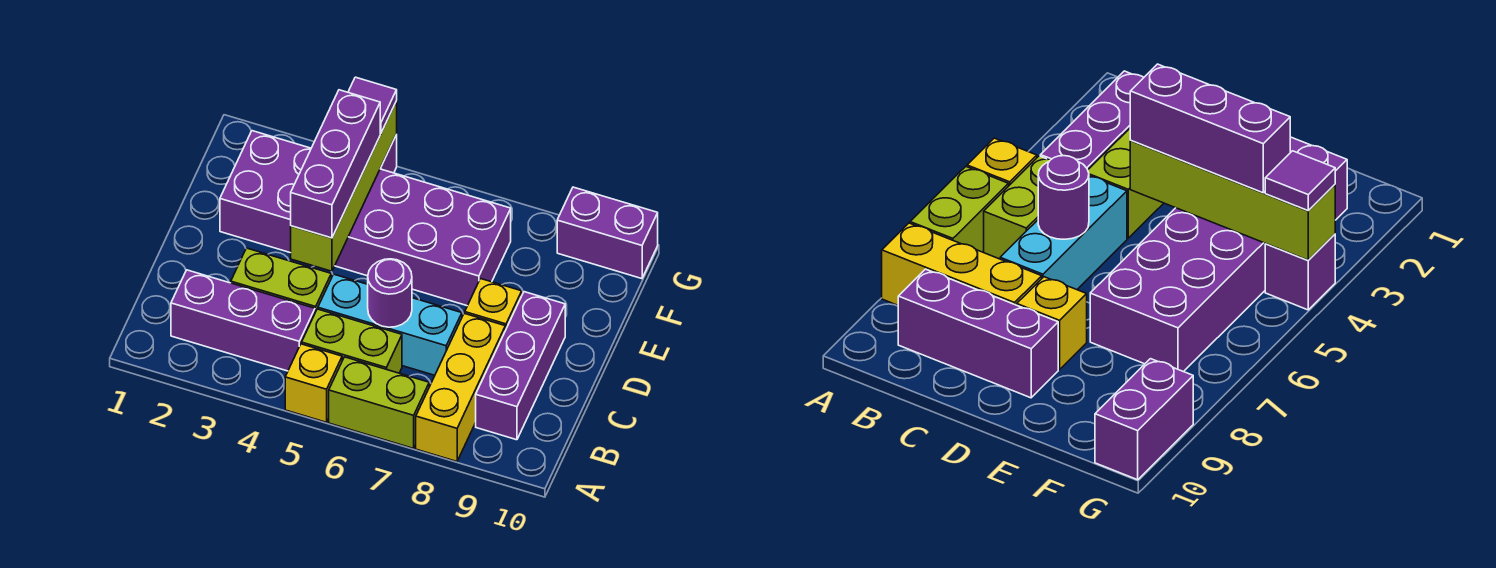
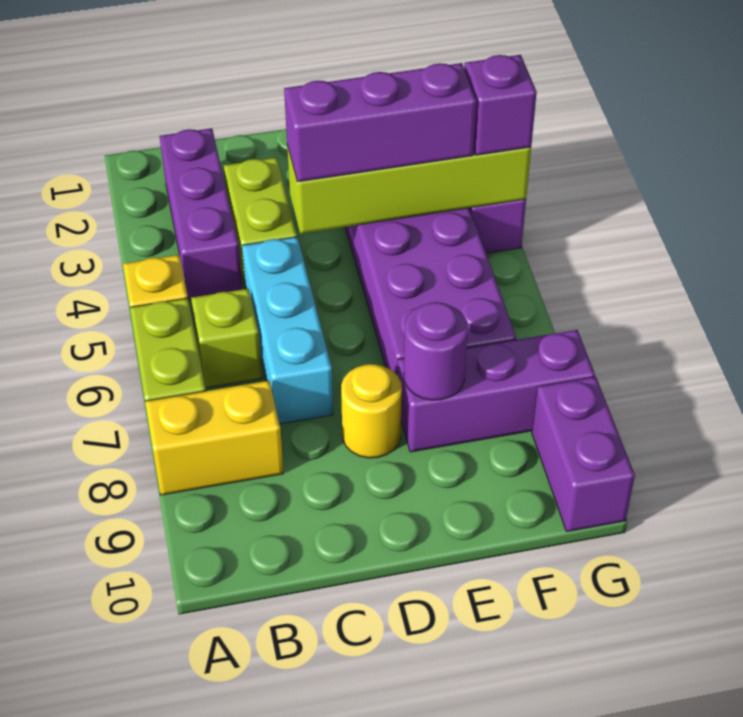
yellow brick A8:C8 level 1 -> yellow brick A8:B8 level 1
lime brick B5:B6 level 1 -> lime brick B6 level 1
purple brick B9:D9 level 1 -> purple brick E8:G8 level 1
purple round brick C6 level 2 -> purple round brick E8 level 2
yellow brick D8 level 1 -> yellow round brick D8 level 1
purple tile G4 level 3 -> purple brick G4 level 3

